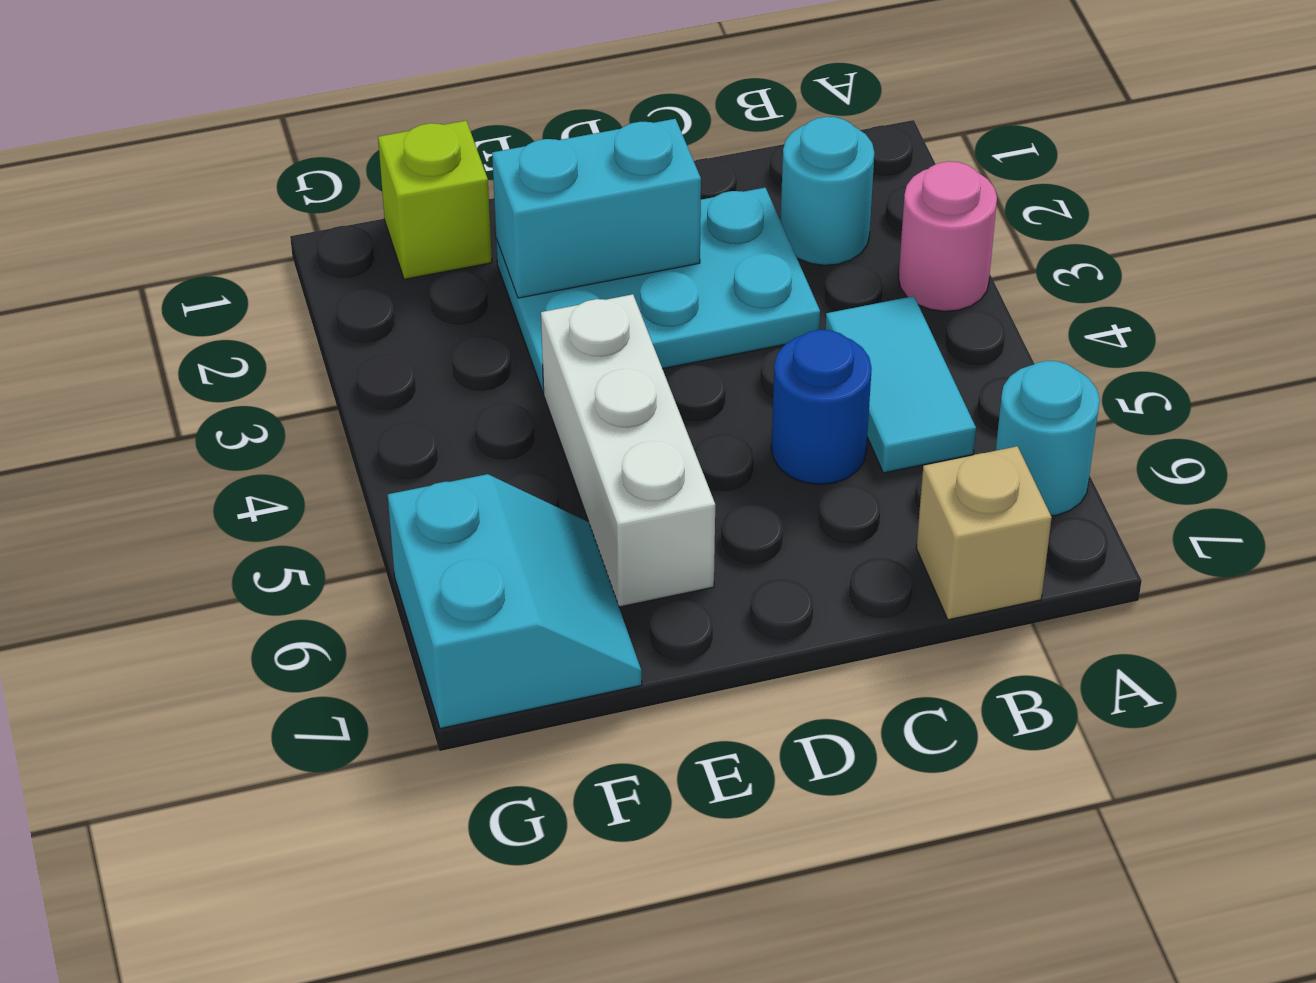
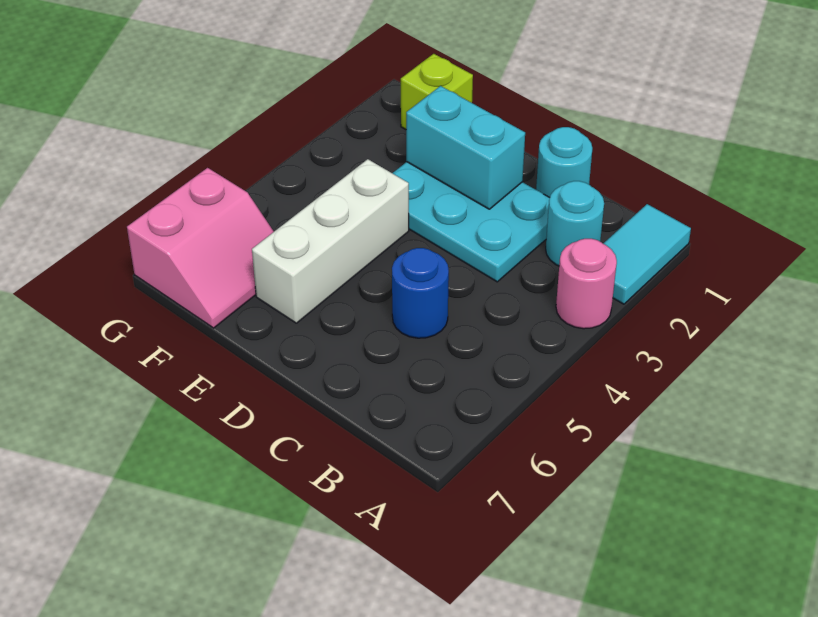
cyan round brick A6 level 1 -> cyan round brick C1 level 1
cyan tile B4:B5 level 1 -> cyan tile A1:A2 level 1
tan brick B7 level 1 -> none
cyan slope F6:G7 level 1 top G -> pink slope F6:G7 level 1 top G

